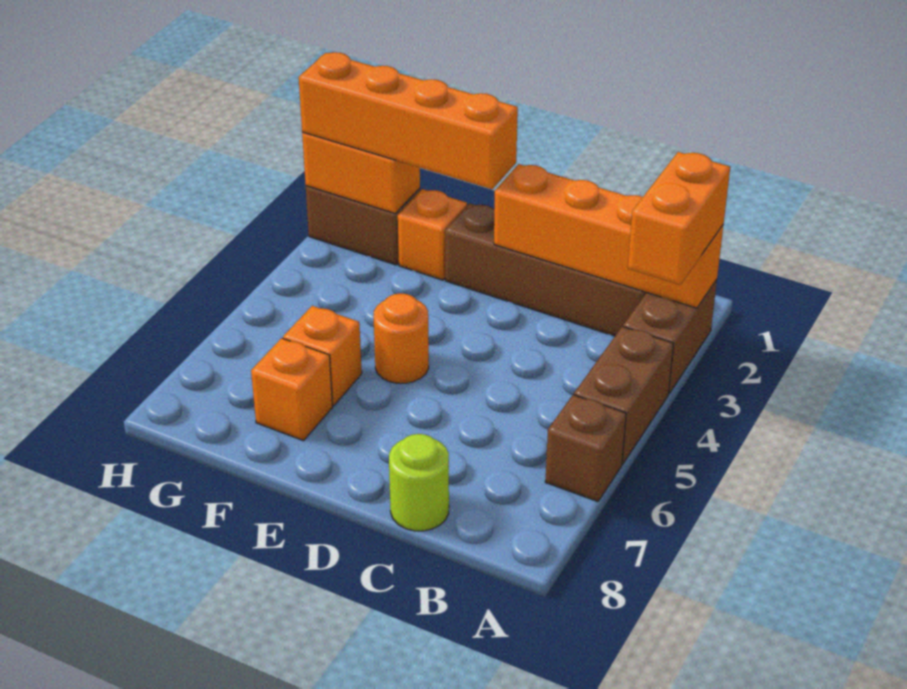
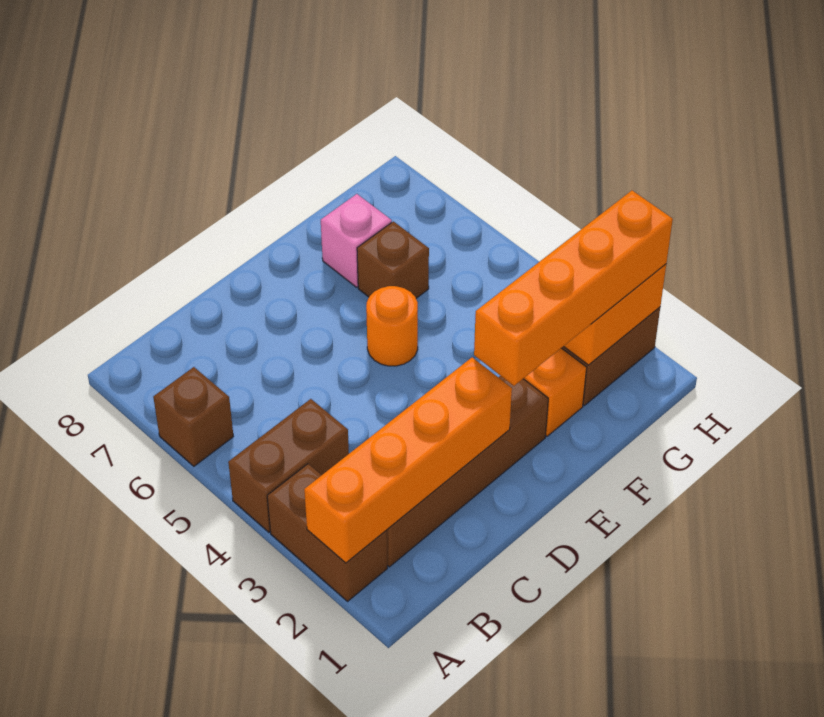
orange brick A2:A3 level 3 -> none
brown brick A4:A5 level 1 -> brown brick A4:B4 level 1
lime round brick C8 level 1 -> none
orange brick F6 level 1 -> brown brick F6 level 1
orange brick F7 level 1 -> pink brick F7 level 1

